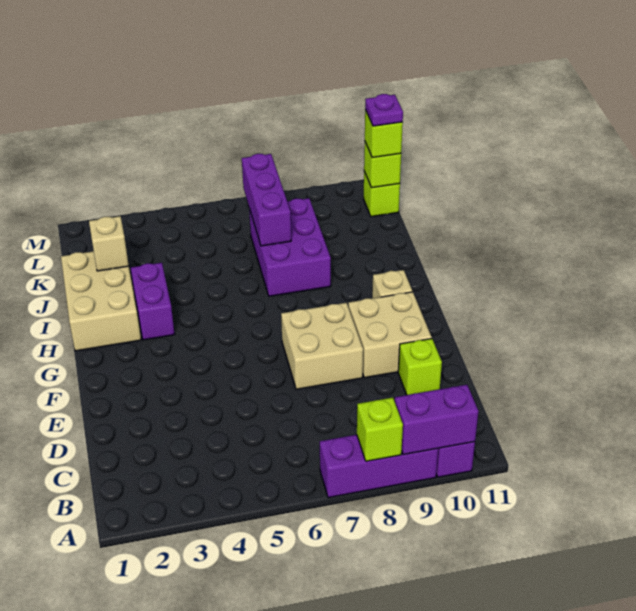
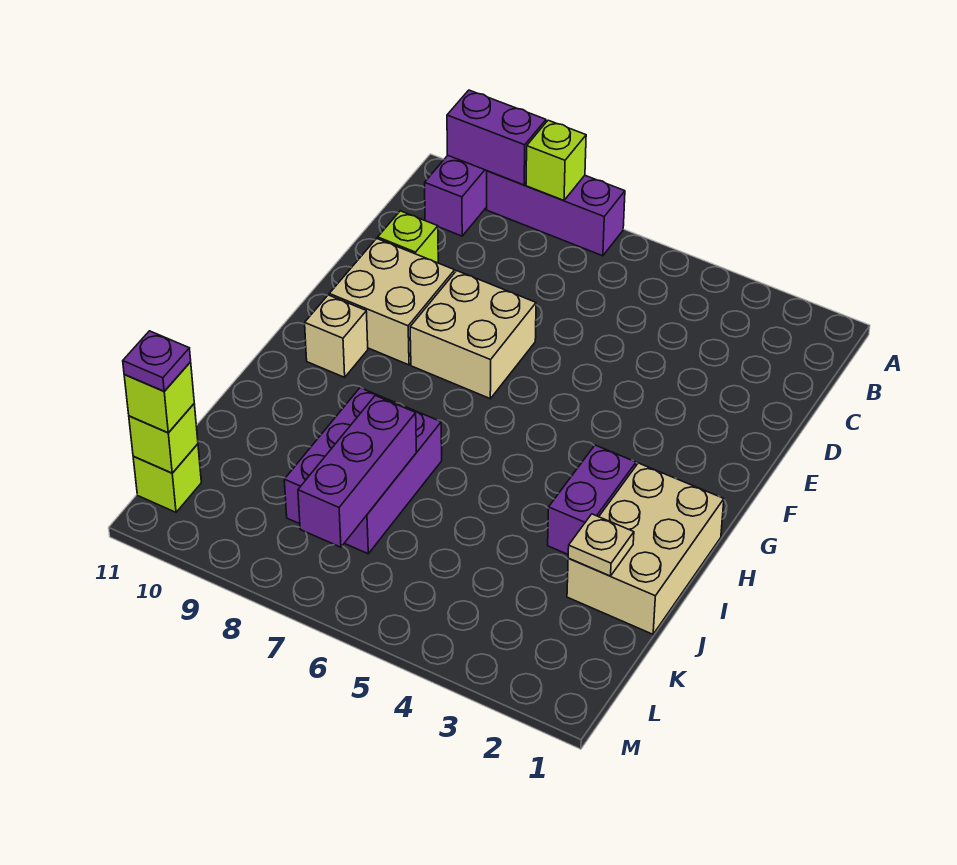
tan brick J2 level 2 -> tan plate J2 level 2

